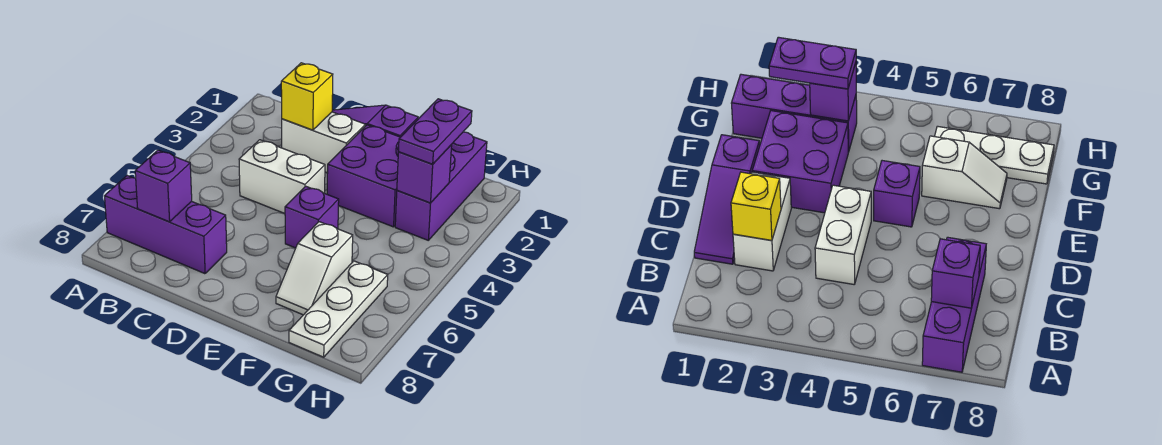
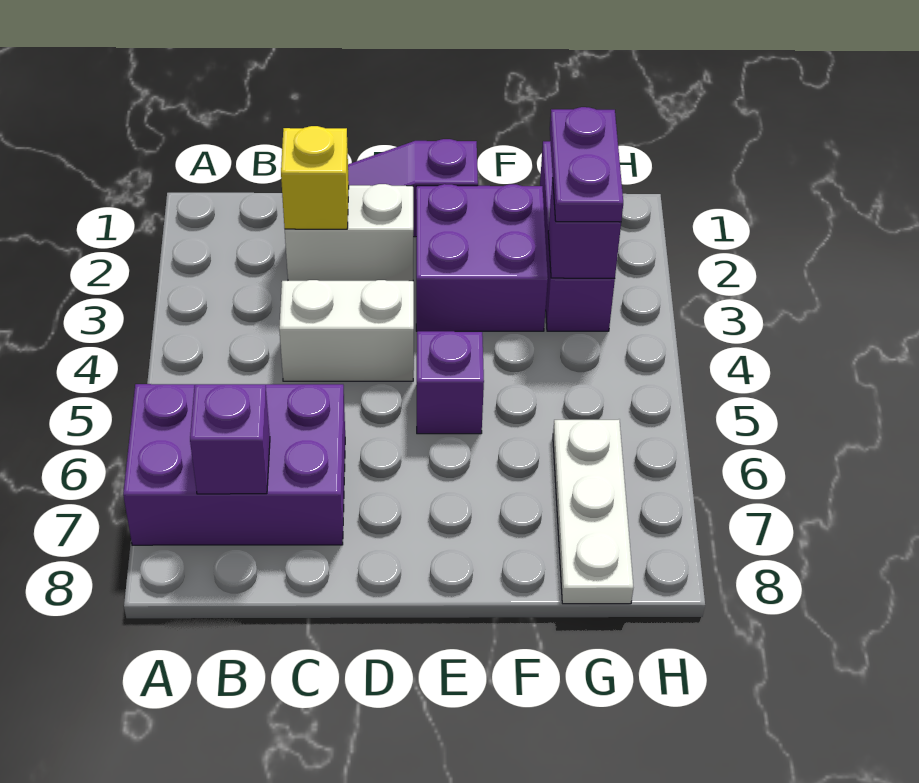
purple brick A7:C7 level 1 -> purple brick A6:C7 level 1
white slope F6:F7 level 1 top 6 -> none

